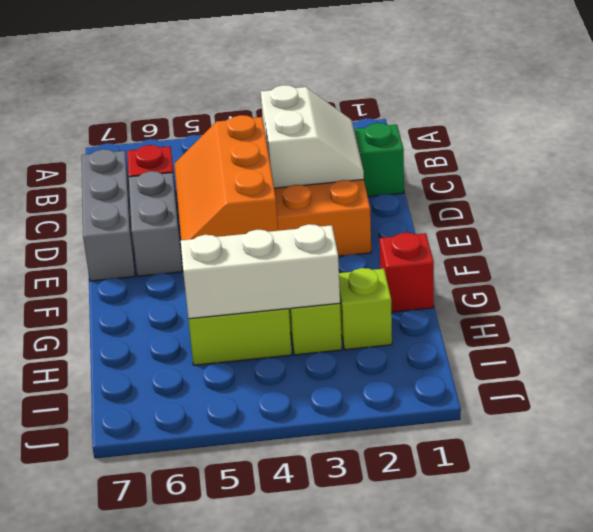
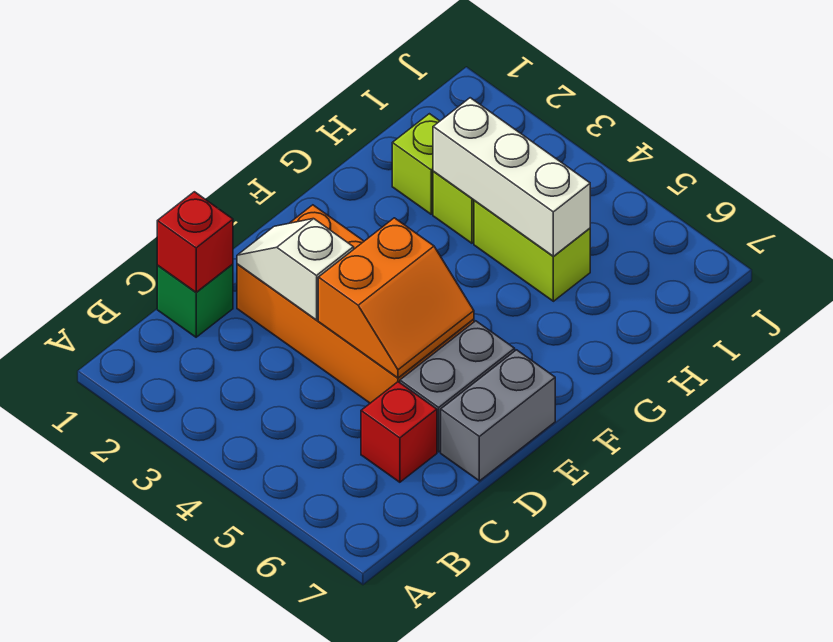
white slope C2:D3 level 2 top 3 -> white slope D2:D3 level 2 top 3
grey brick C7:E7 level 1 -> grey brick D7:E7 level 1
orange slope D4:F5 level 2 top 4 -> orange slope D4:E5 level 2 top 4
red brick G1 level 1 -> red brick C1 level 2

